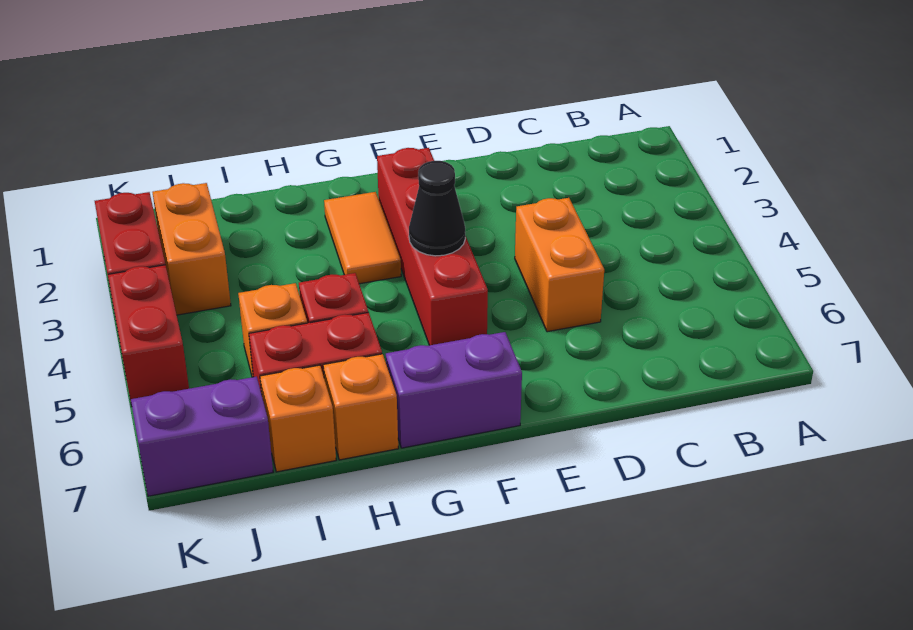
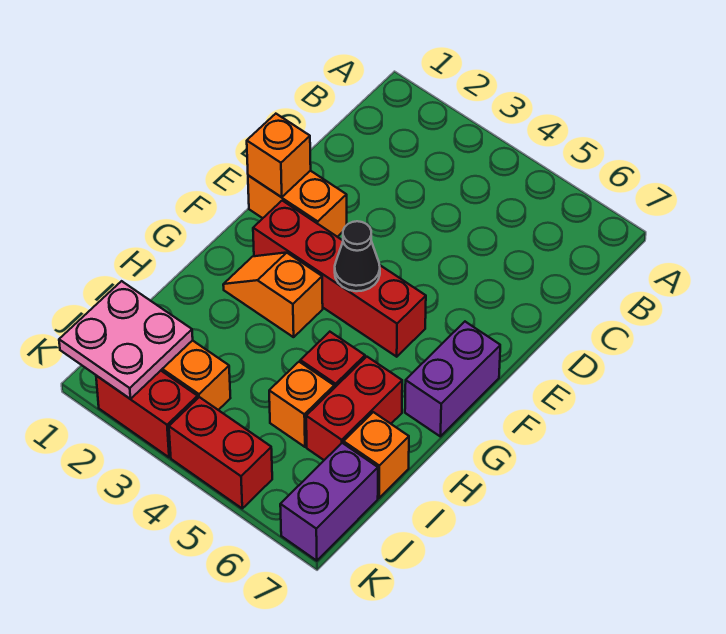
orange brick D4:D5 level 1 -> orange brick E1:E2 level 1
orange tile G2:G3 level 1 -> orange slope G2:G3 level 1 top 3
orange brick H7 level 1 -> orange brick E1 level 2
none -> pink plate J1:K2 level 2

